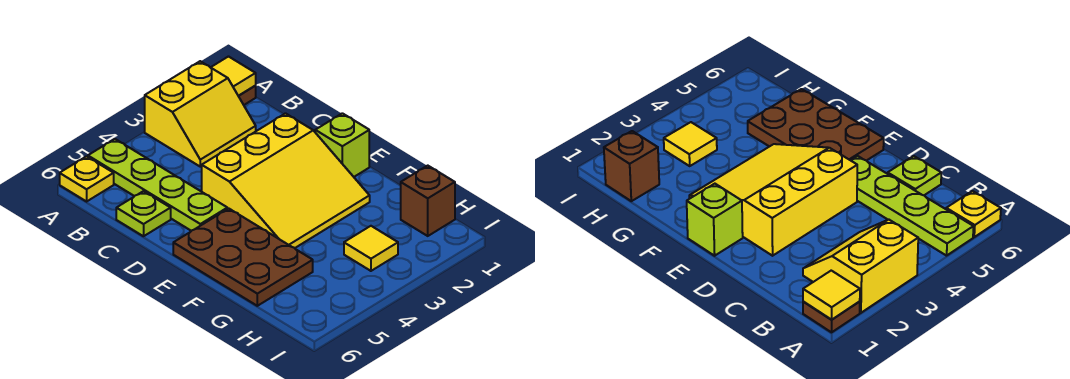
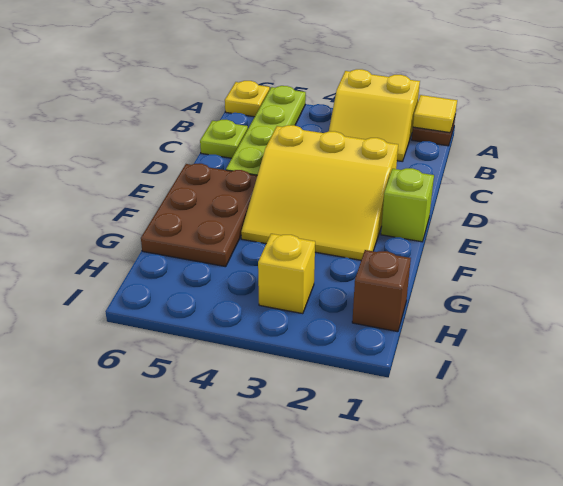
yellow tile H3 level 1 -> yellow brick H3 level 1

